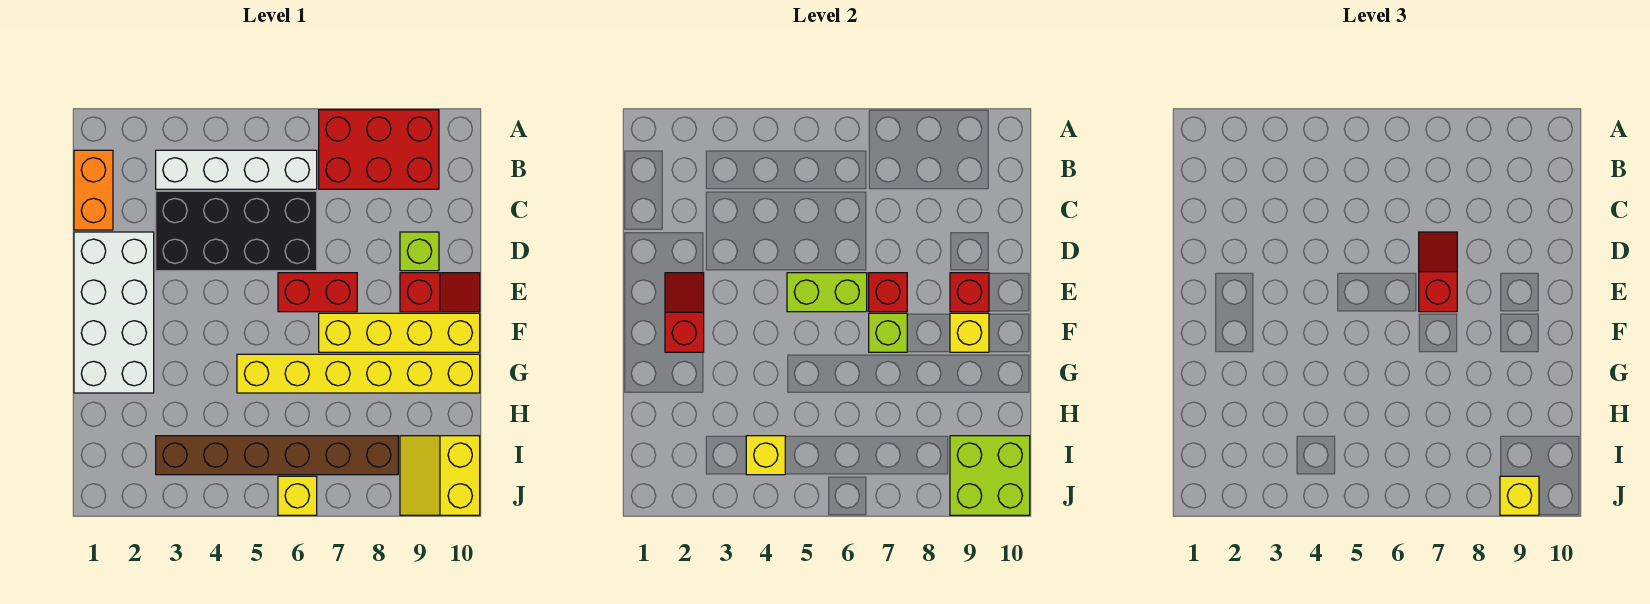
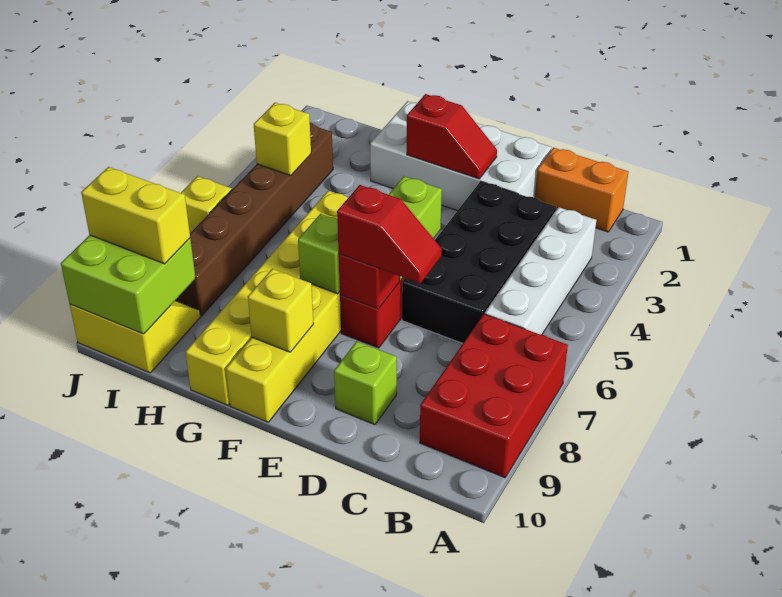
red slope E9:E10 level 1 top 9 -> none
red brick E9 level 2 -> none
yellow brick J9 level 3 -> yellow brick I9:J9 level 3

